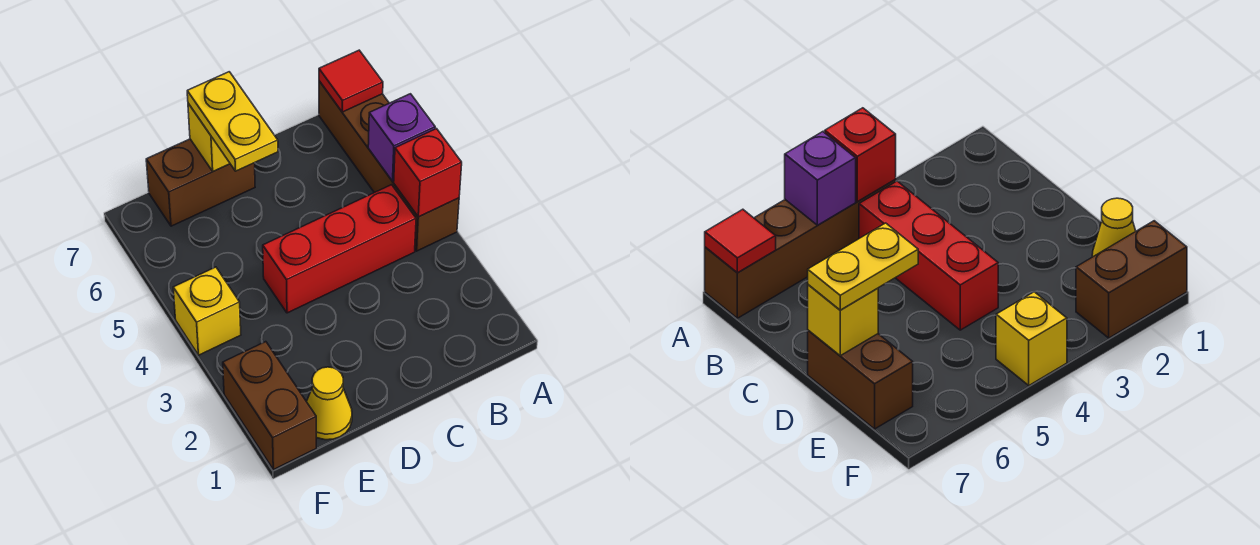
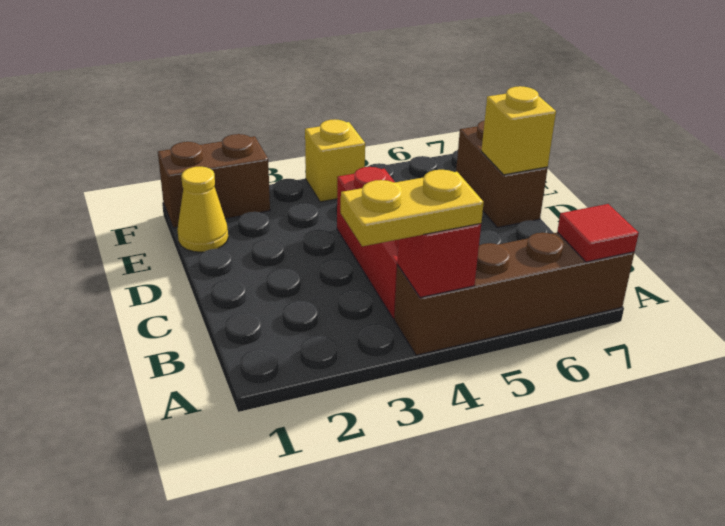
purple brick A5 level 2 -> none
yellow plate D6:D7 level 3 -> yellow plate A3:A4 level 3

